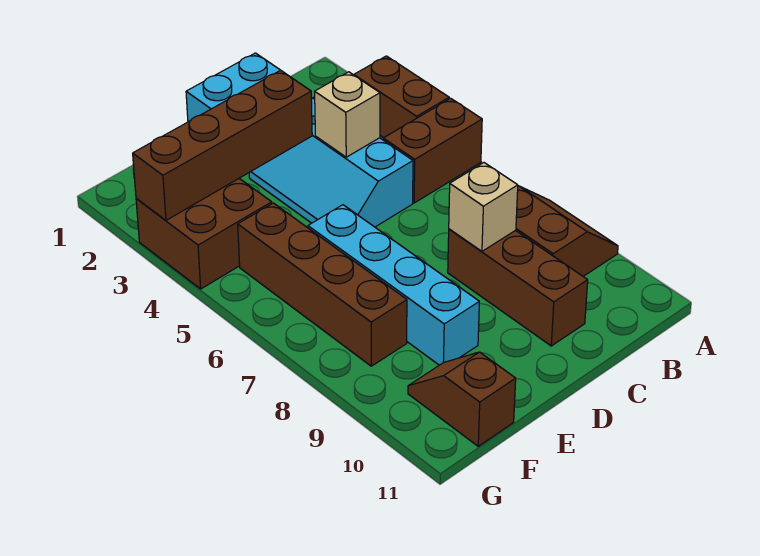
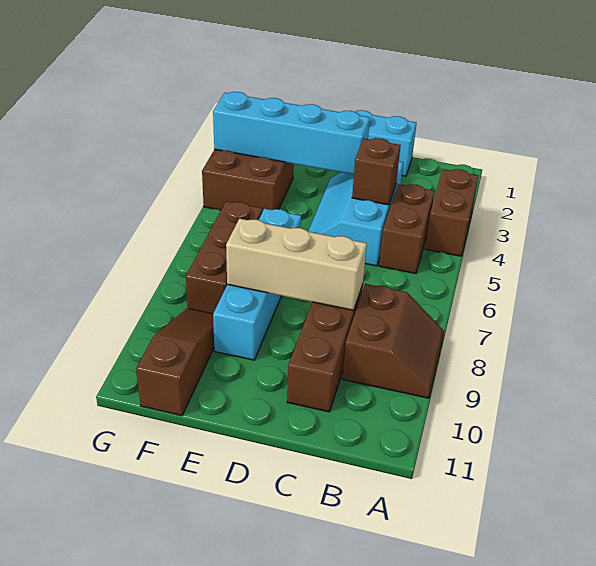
brown brick A5:B5 level 1 -> brown brick B4:B5 level 1
tan brick C4 level 2 -> brown brick C4 level 2
tan brick C8 level 2 -> tan brick C8:E8 level 2
brown brick D3:G3 level 2 -> cyan brick D3:G3 level 2
brown brick F5:F8 level 1 -> brown brick F6:F8 level 1
brown slope F10:F11 level 1 top 11 -> brown slope F9:F11 level 1 top 11

